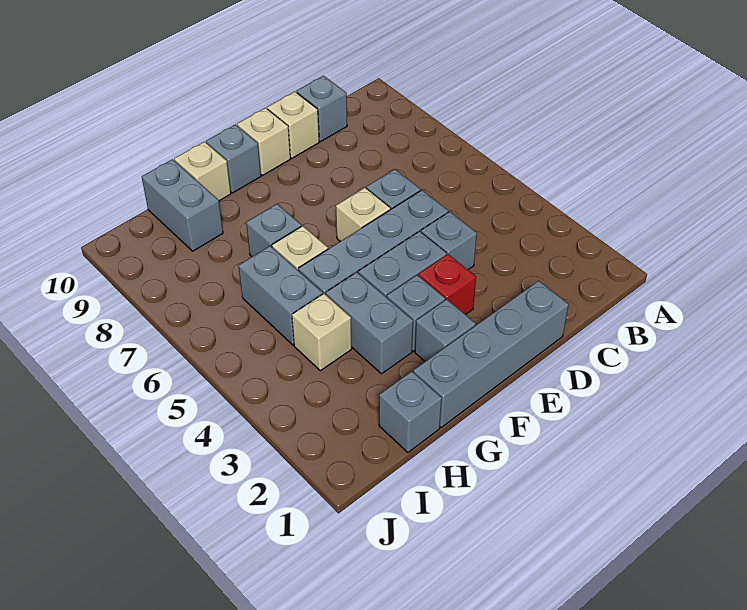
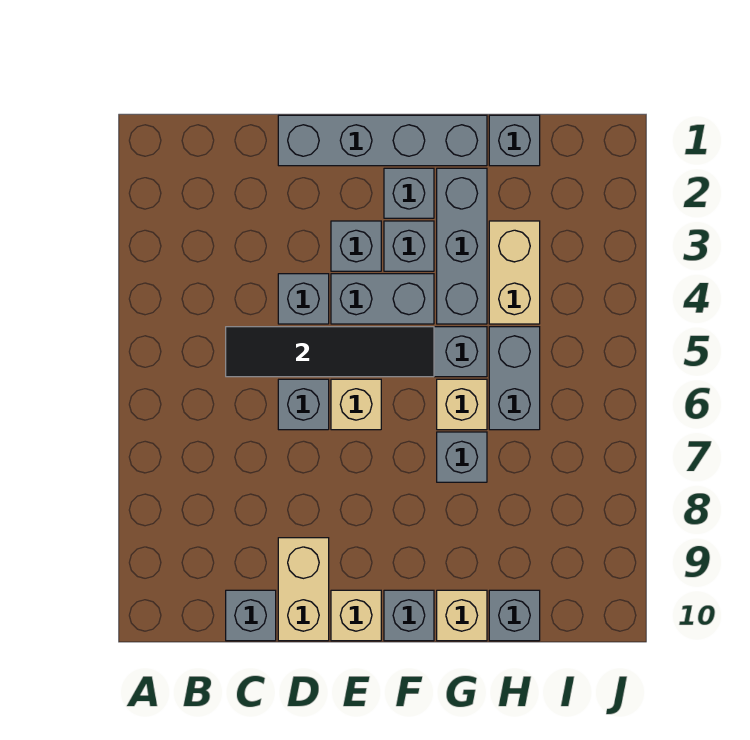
none -> black tile C5:F5 level 2
tan brick D10 level 1 -> tan brick D9:D10 level 1
red brick E3 level 1 -> grey brick E3 level 1
grey brick G3:G4 level 1 -> grey brick G2:G4 level 1
tan brick H4 level 1 -> tan brick H3:H4 level 1
grey brick H9:H10 level 1 -> grey brick H10 level 1

